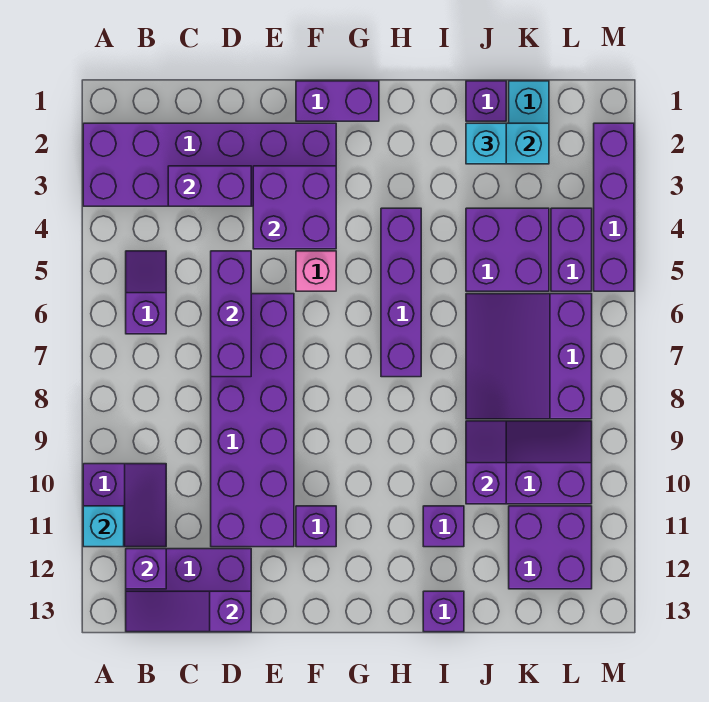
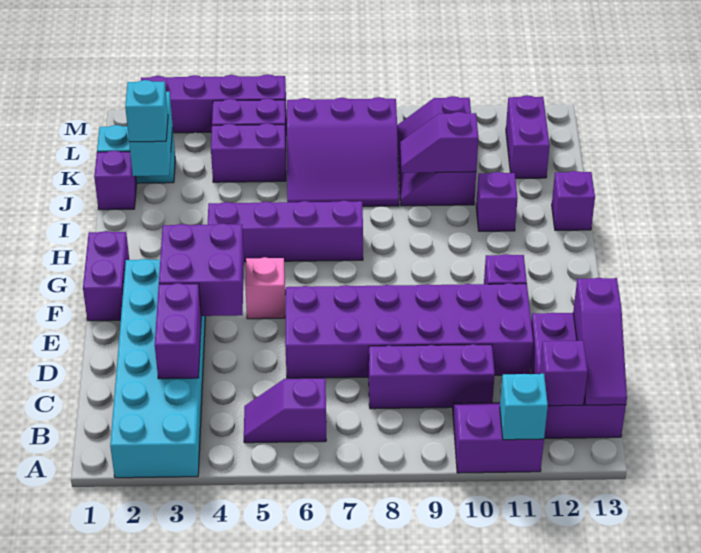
purple brick A2:F3 level 1 -> cyan brick A2:F3 level 1
purple brick D5:D7 level 2 -> purple brick C8:C10 level 1
purple brick J4:K5 level 1 -> purple brick K4:K5 level 1
purple brick K11:L12 level 1 -> purple brick K12:L12 level 1

